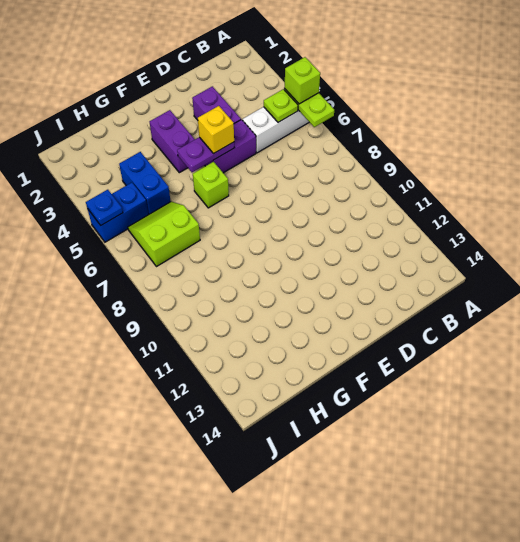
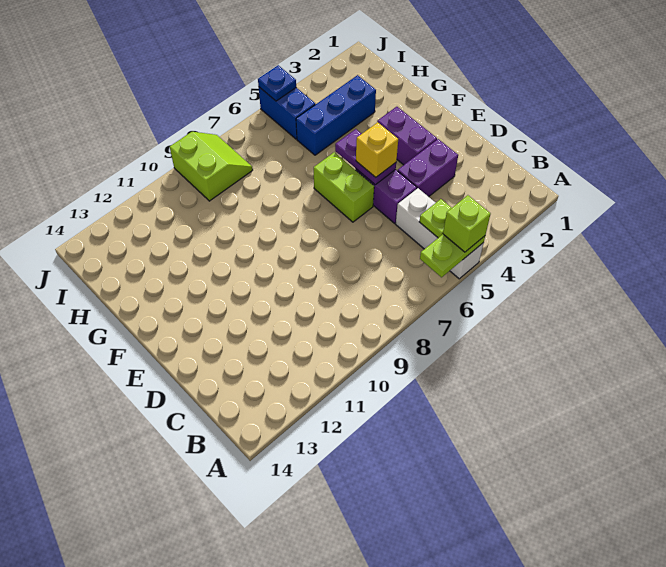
purple brick F3:F4 level 1 -> purple brick E3:F3 level 1
lime brick F6 level 1 -> lime brick E6:F6 level 1
blue brick H4:H5 level 1 -> blue brick H3:H5 level 1
lime slope H6:I7 level 1 top 7 -> lime slope I8:J9 level 1 top 9

